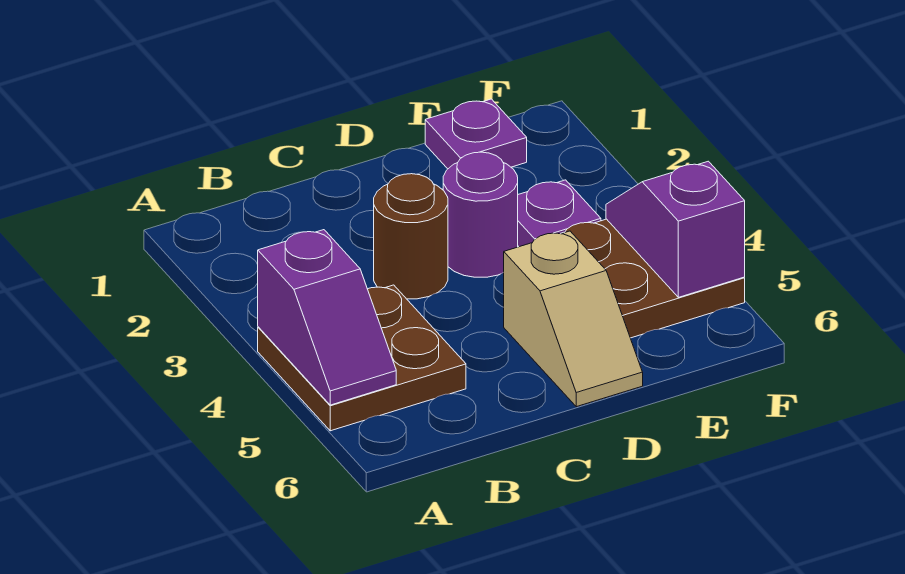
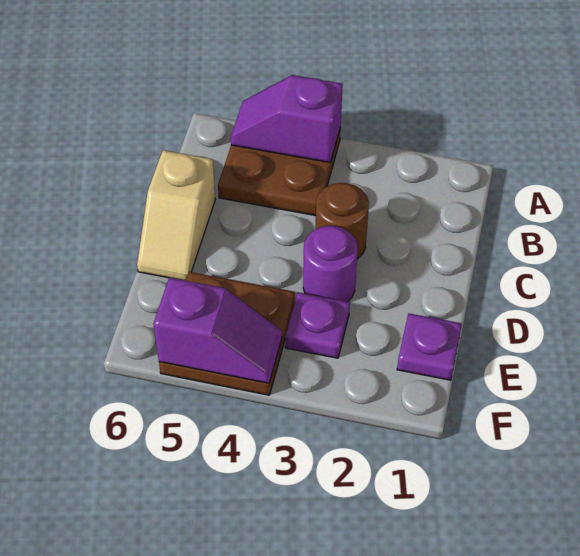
tan slope D5:D6 level 1 top 5 -> tan slope C6:D6 level 1 top C

